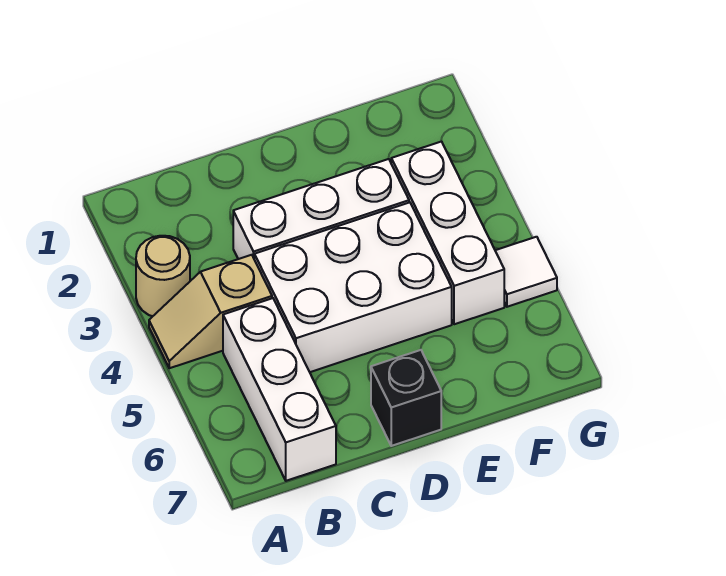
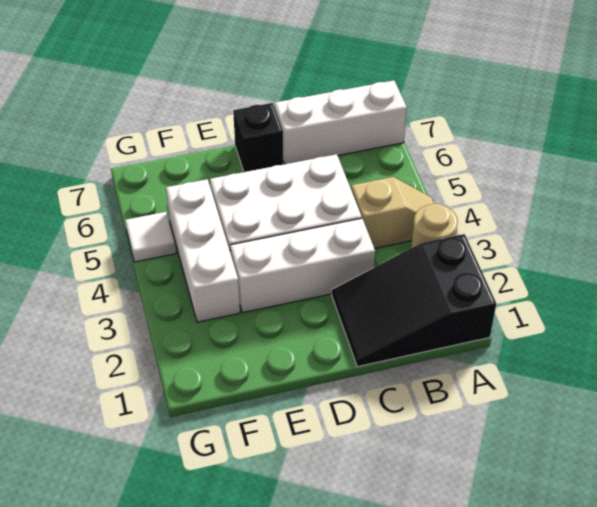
none -> black slope A1:C2 level 1 top A
white brick B5:B7 level 1 -> white brick A7:C7 level 1

